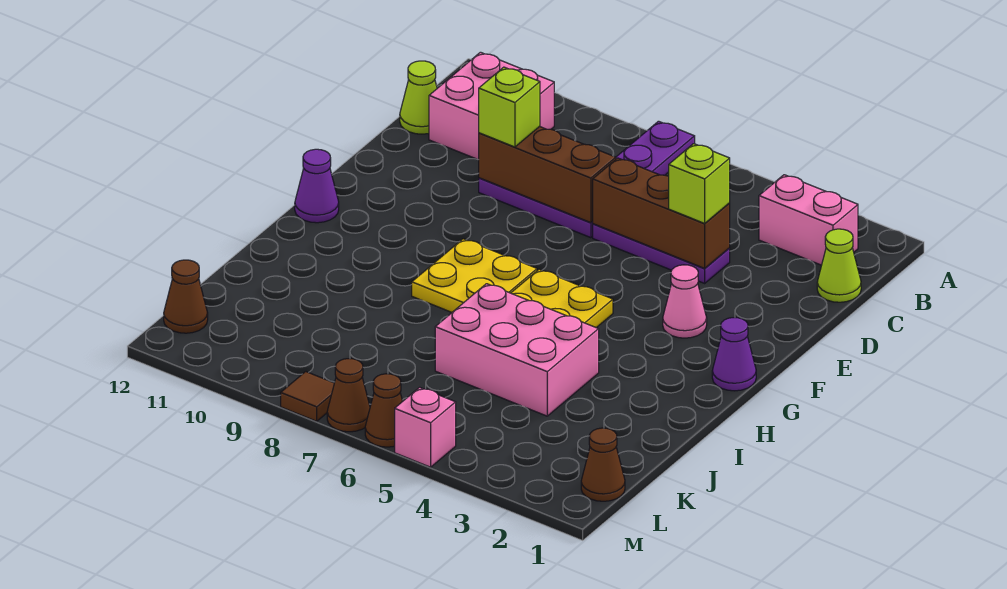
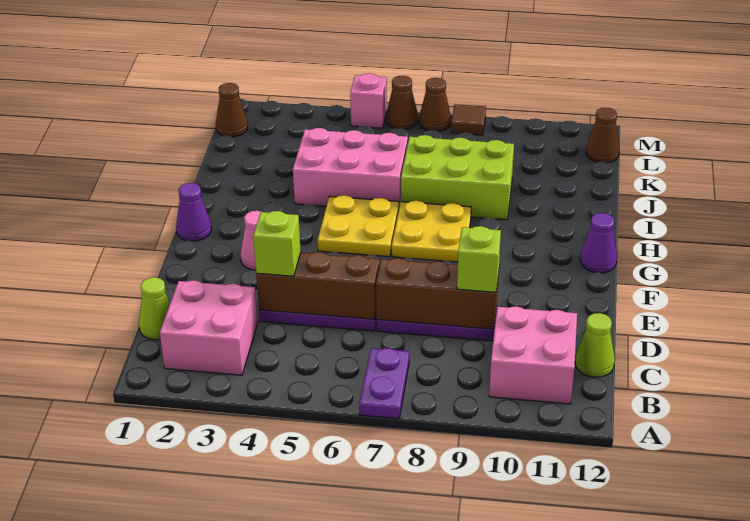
pink brick B2:B3 level 1 -> pink brick B2:C3 level 1
none -> lime brick I7:J9 level 1

